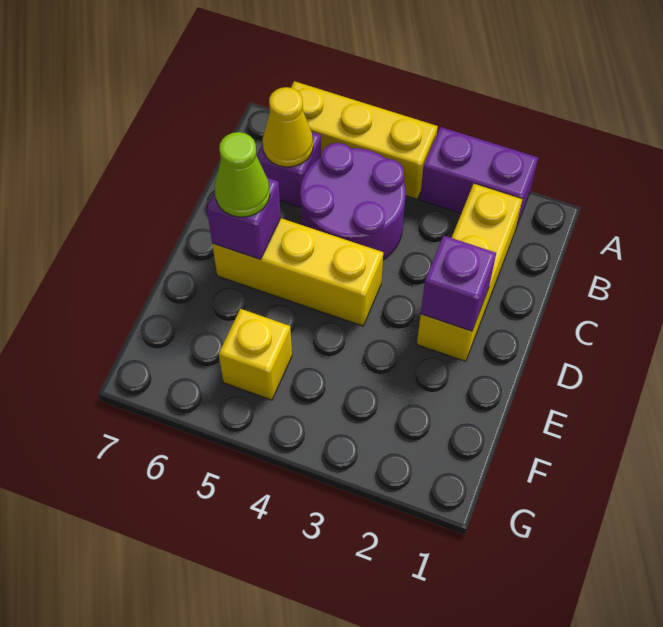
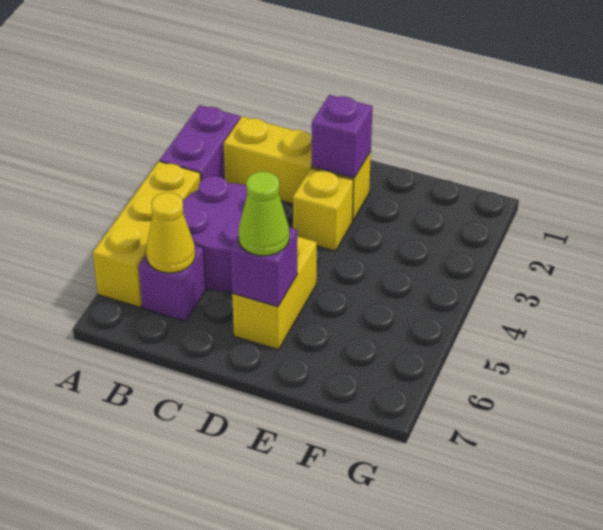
yellow brick D4:D6 level 1 -> yellow brick D5:D6 level 1
yellow brick F5 level 1 -> yellow brick D3 level 1

